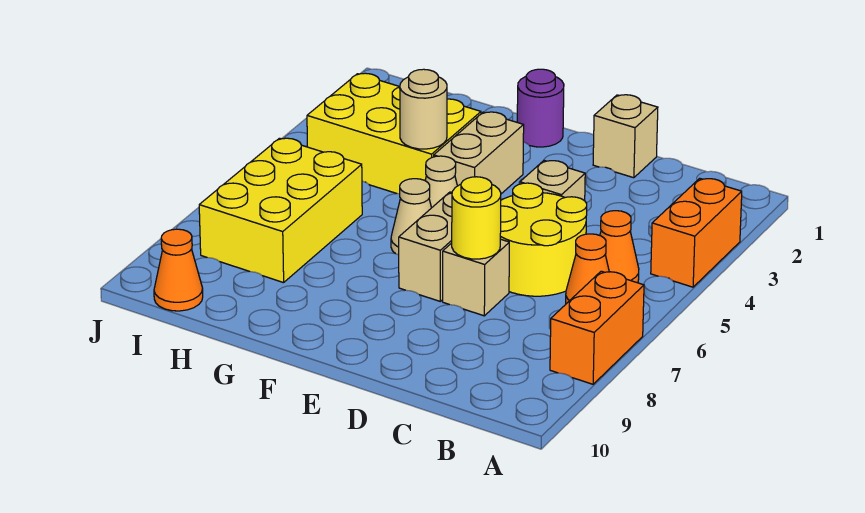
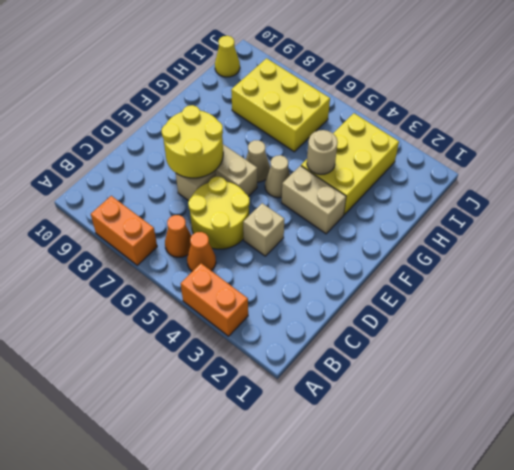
tan brick D1 level 1 -> none
yellow round brick D7 level 2 -> yellow round brick D7:E8 level 2
purple round brick F1 level 1 -> none
orange cone I10 level 1 -> yellow cone I10 level 1

